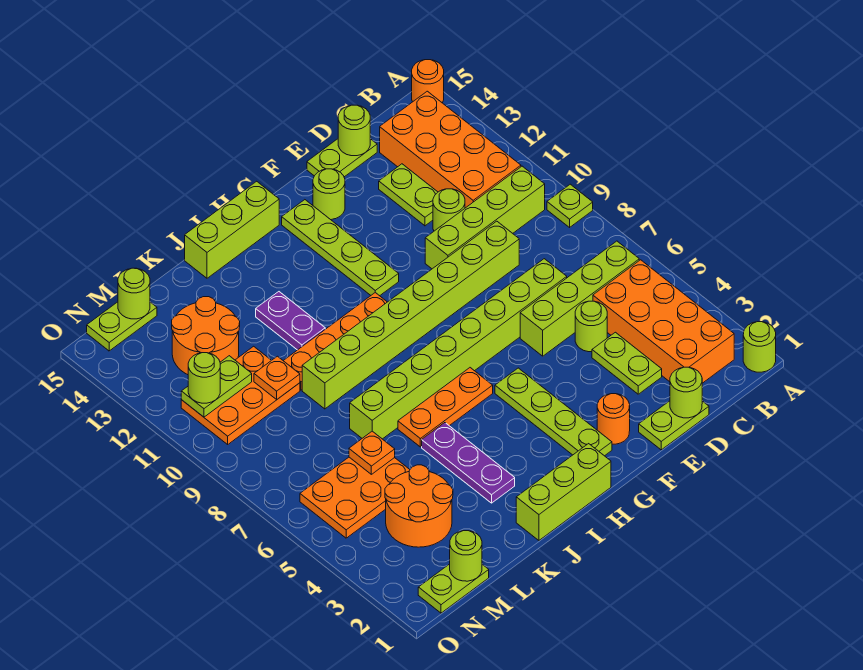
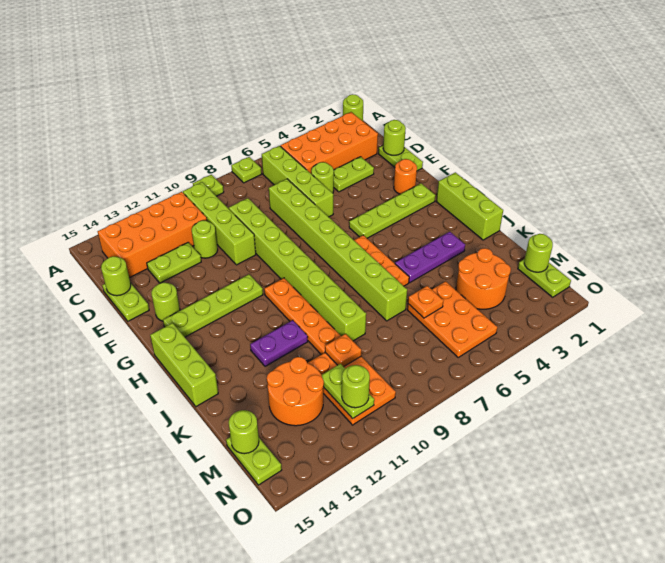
none -> lime plate A7 level 1
orange round brick A15 level 1 -> none

